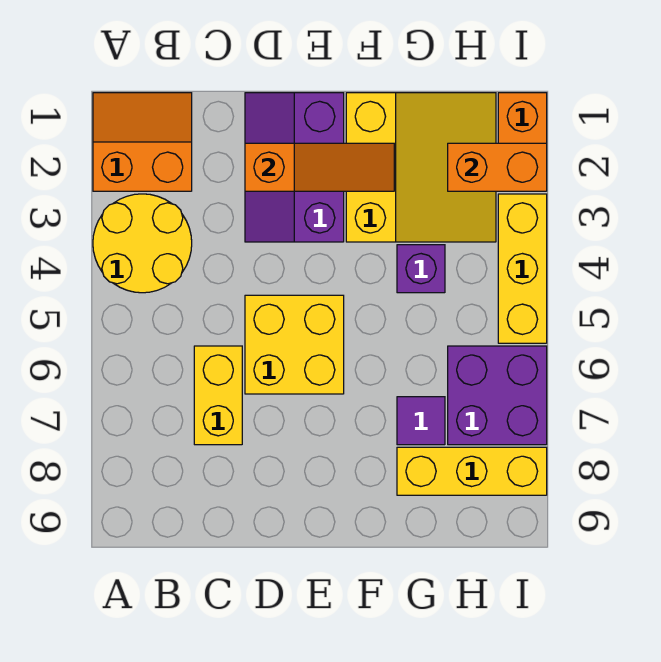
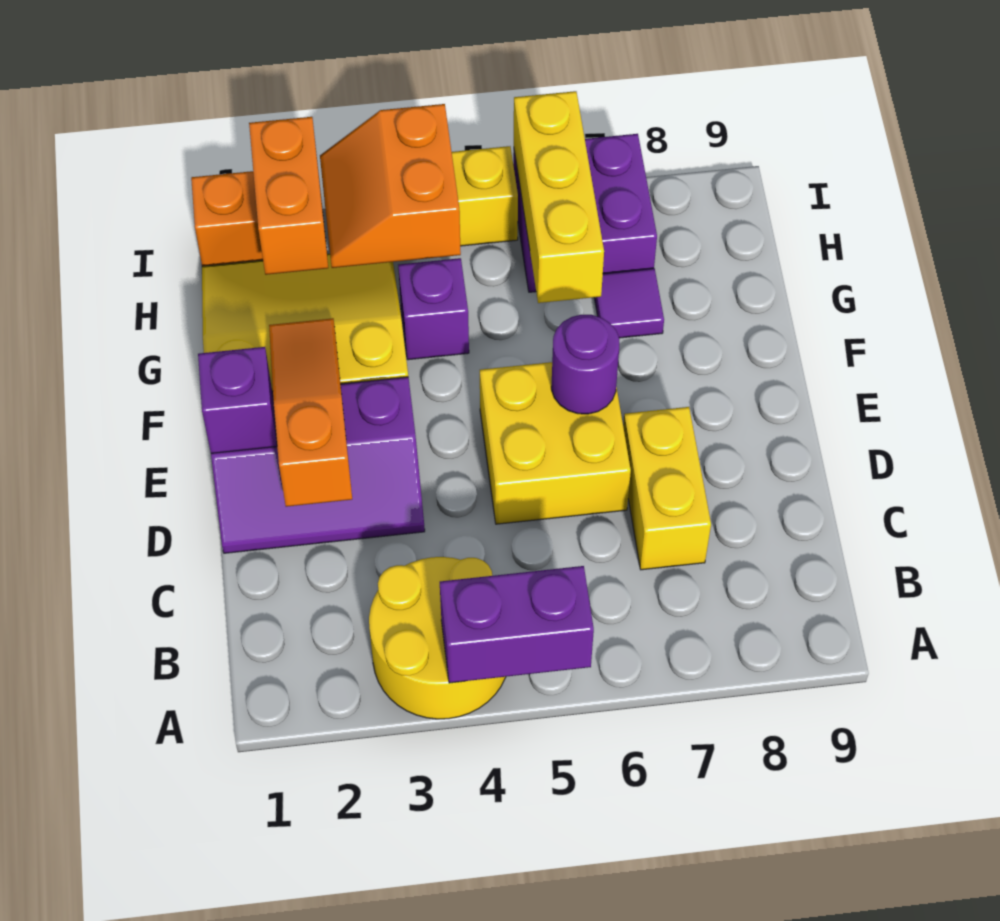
orange slope A1:B2 level 1 top 2 -> orange slope H3:I4 level 2 top 4
none -> purple brick A4:A5 level 2
yellow brick C6:C7 level 1 -> yellow brick C7:D7 level 1
none -> purple brick E1 level 2
none -> purple round brick E6 level 2
yellow brick G8:I8 level 1 -> yellow brick G6:I6 level 2

